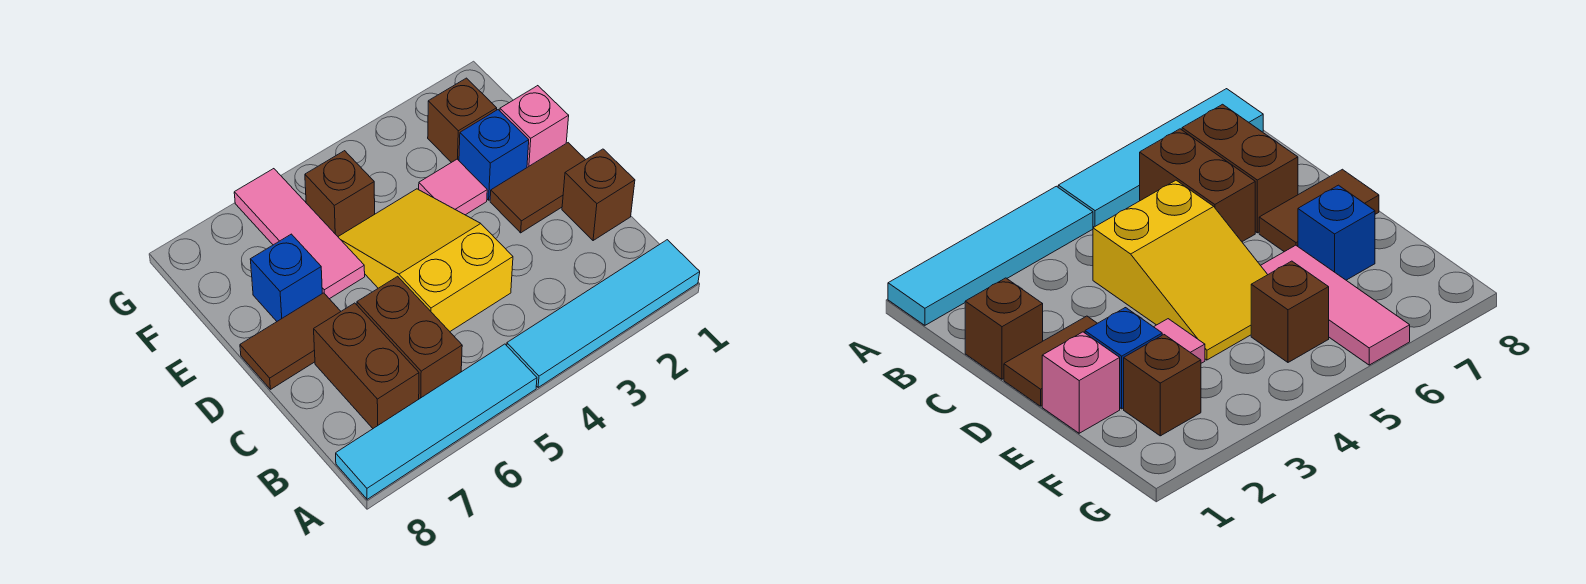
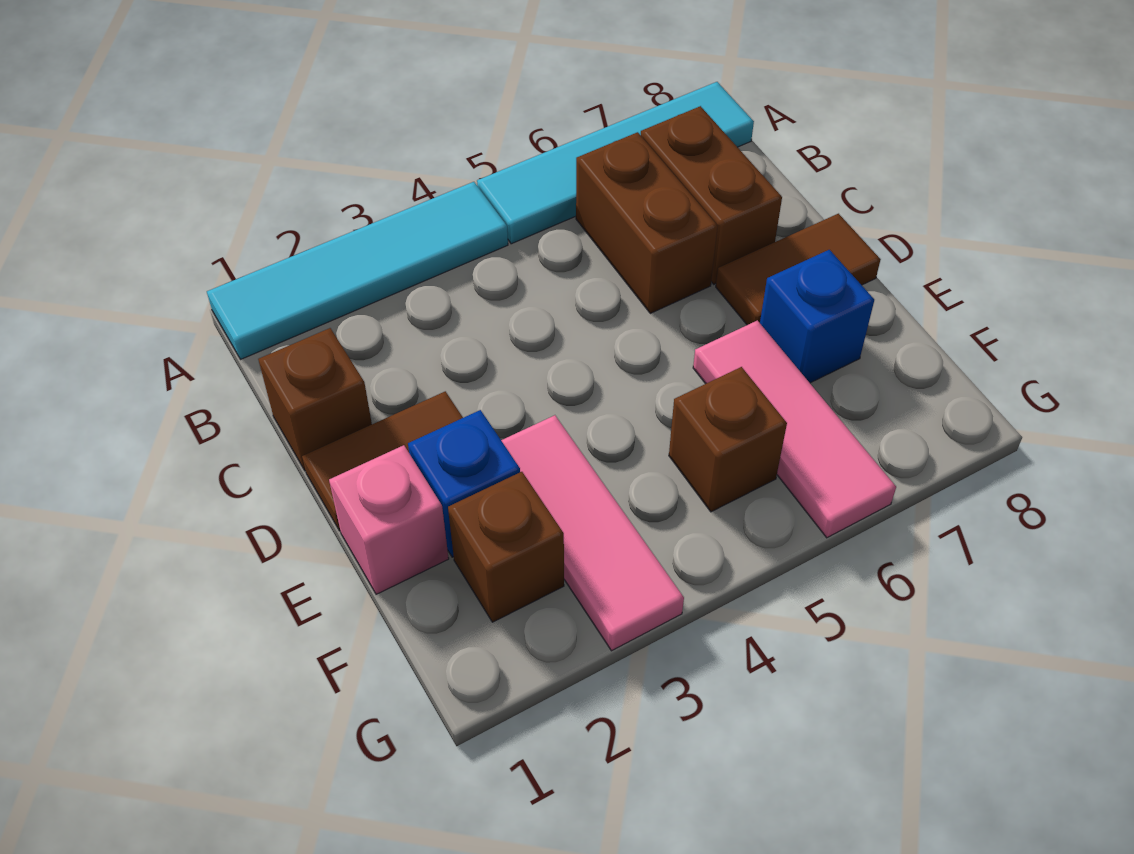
yellow slope C4:E5 level 1 top C -> none
pink tile E3 level 1 -> pink tile E3:G3 level 1

